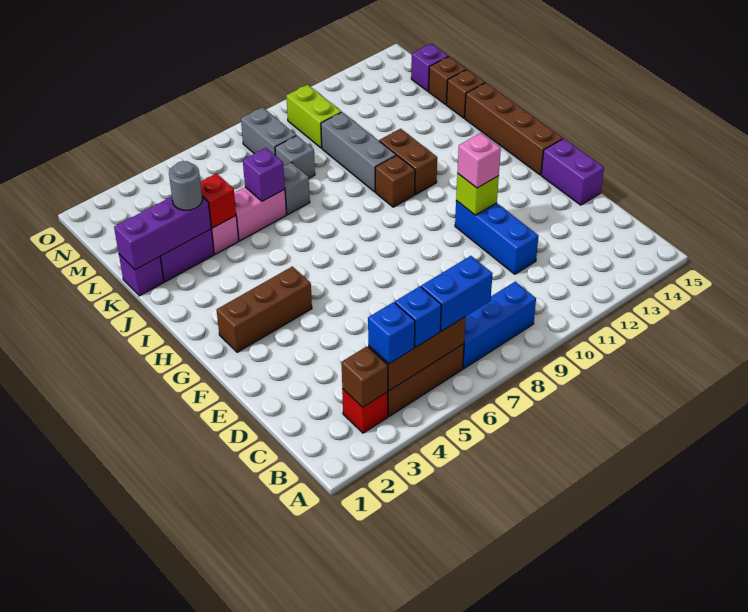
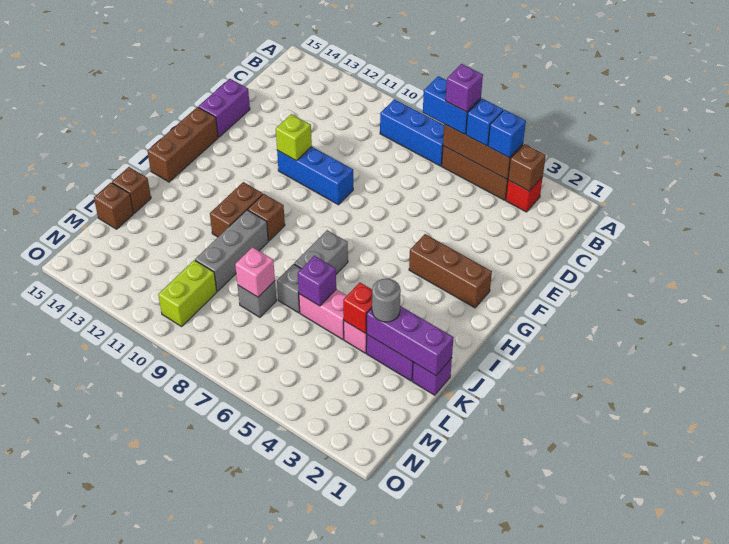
blue brick D11:F11 level 1 -> blue brick F9:F11 level 1
pink brick F11 level 3 -> pink brick L8 level 2
brown brick G15:J15 level 1 -> brown brick G15:I15 level 1
grey brick M8:N8 level 1 -> grey brick I7:J7 level 1
purple brick M15 level 1 -> purple brick B6 level 4

